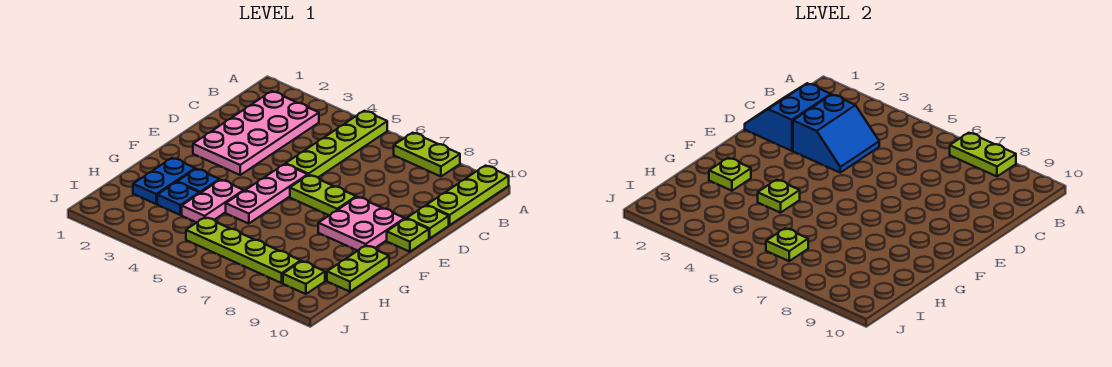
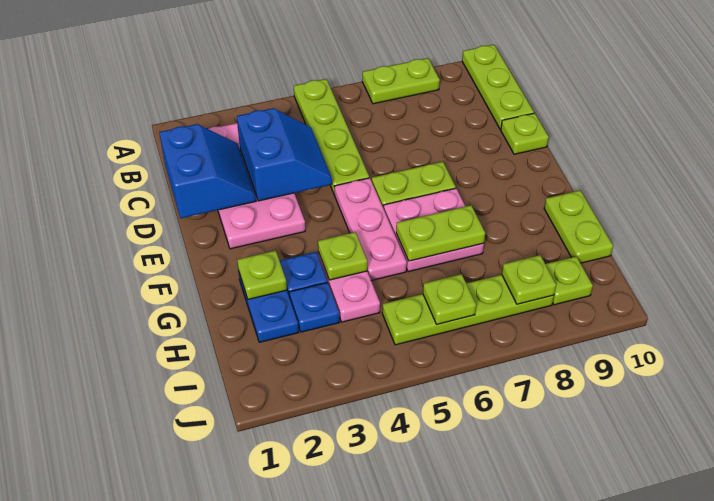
lime plate A7:A8 level 2 -> lime plate G6:G7 level 2
blue slope C1:D2 level 2 top 2 -> blue slope C1:D2 level 2 top 1
pink plate E8:F9 level 1 -> pink plate F6:G7 level 1
lime plate E10 level 1 -> lime plate I8 level 2

